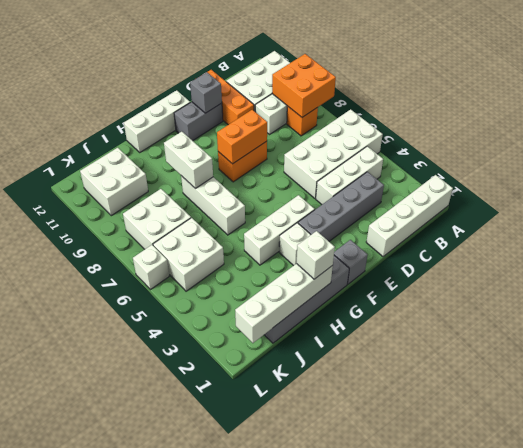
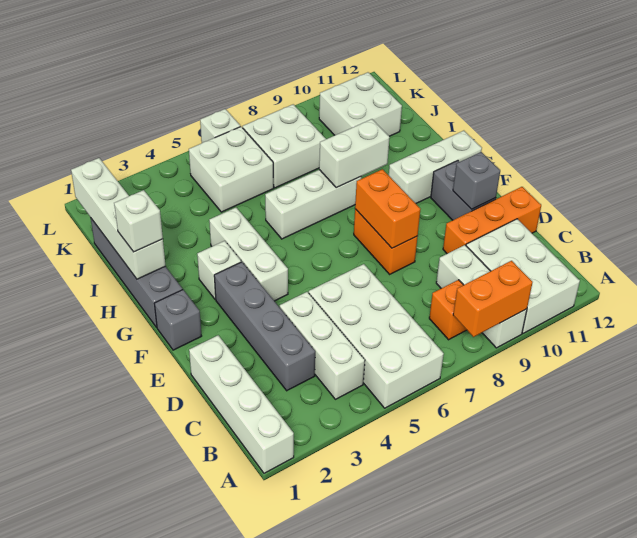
orange brick A8:B9 level 2 -> orange brick A8:A9 level 2
white brick F12:H12 level 1 -> white brick G10:G12 level 1

